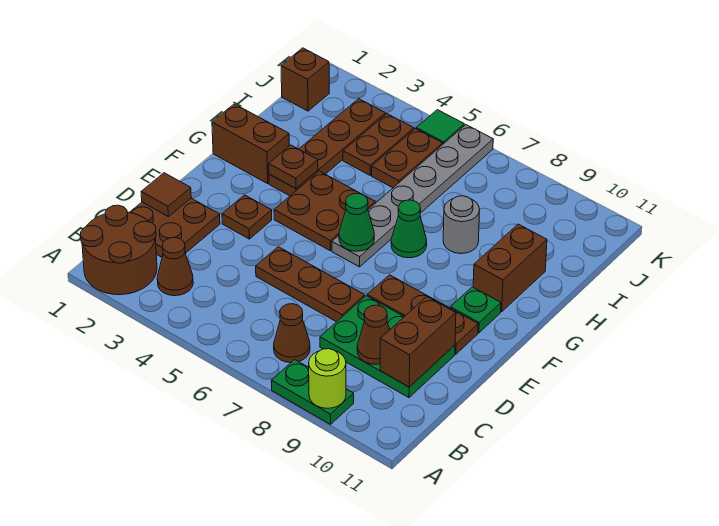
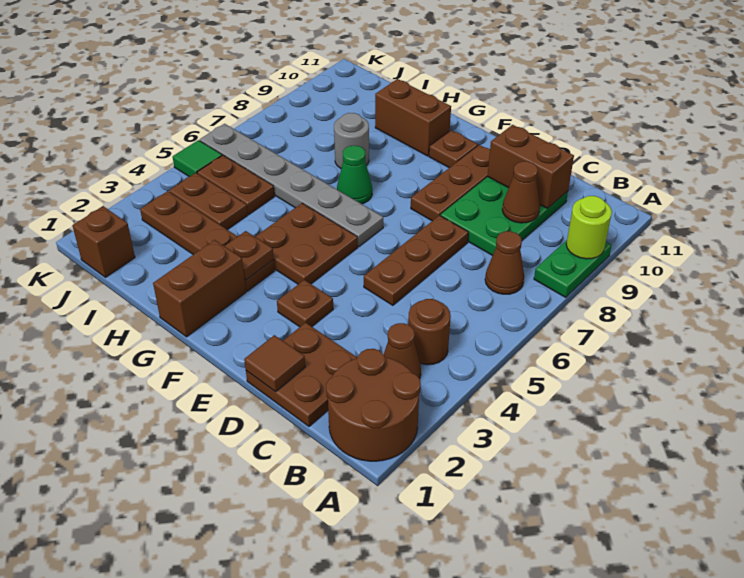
none -> brown round brick B4 level 1
green cone F6 level 2 -> none
green plate F10 level 1 -> brown plate F10 level 1

